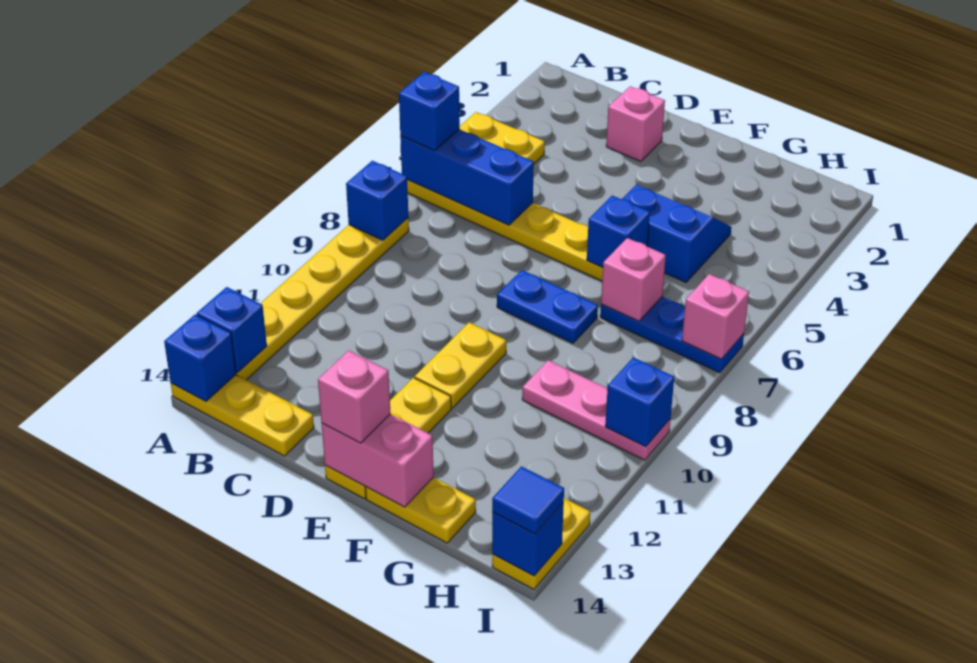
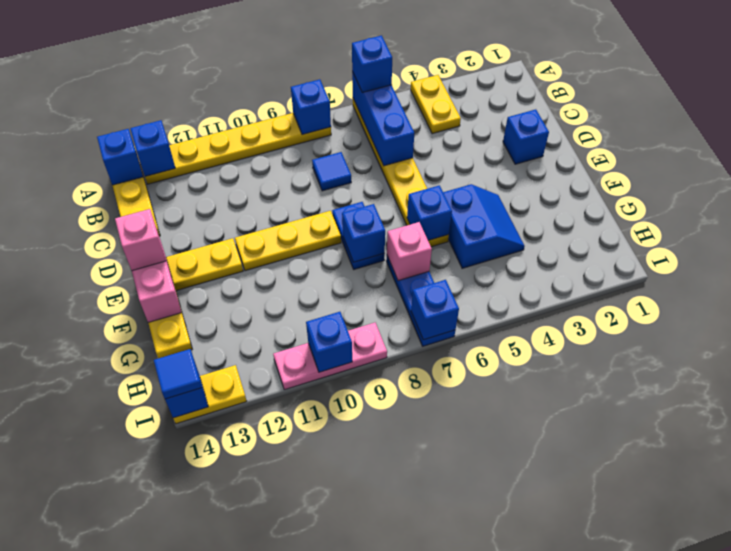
none -> blue tile C8 level 1
pink brick D2 level 1 -> blue brick D2 level 1
yellow plate E10:E11 level 1 -> yellow plate E9:E11 level 1
none -> blue brick F8 level 2
pink plate G10:I10 level 1 -> pink plate I9:I11 level 1
pink brick I7 level 2 -> blue brick I7 level 2

